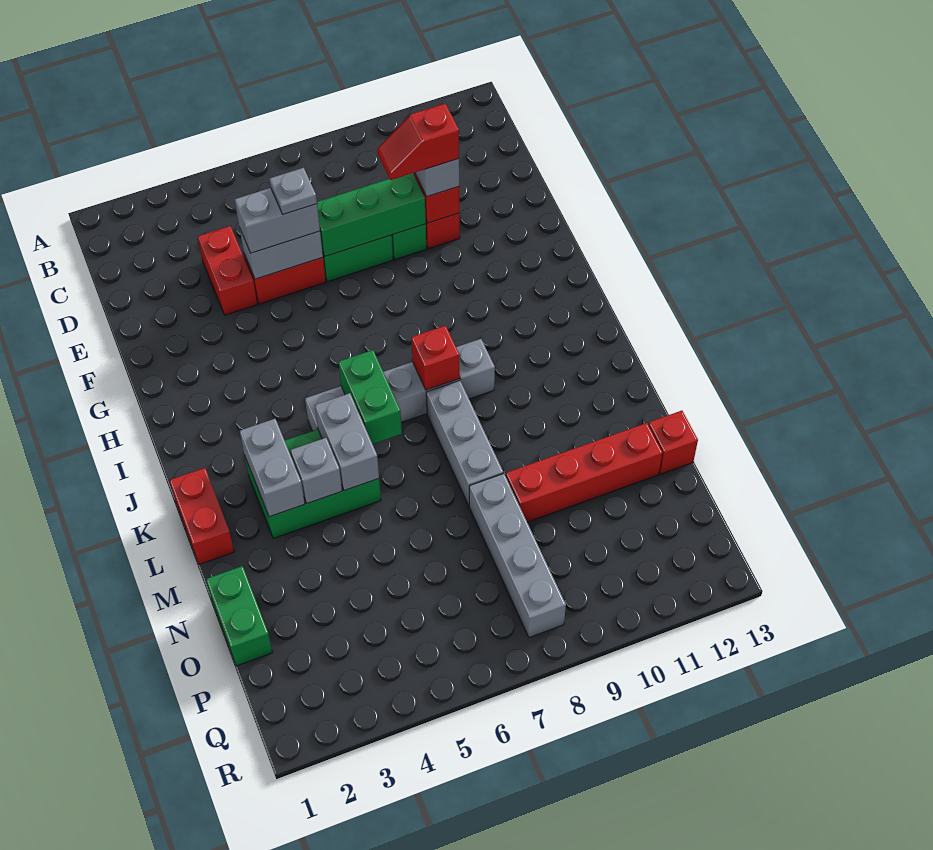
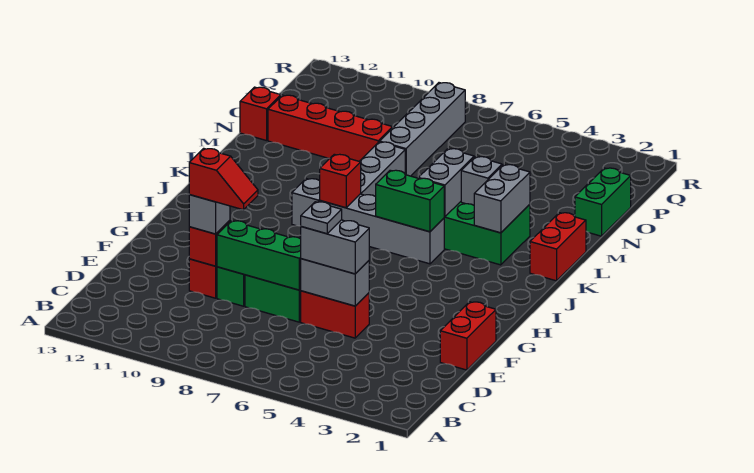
red brick D4:E4 level 1 -> red brick E1:F1 level 1
green brick J6:K6 level 2 -> green brick J5:J6 level 2

